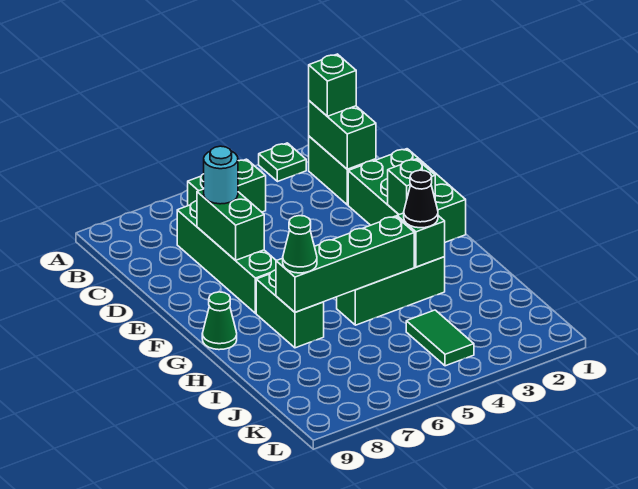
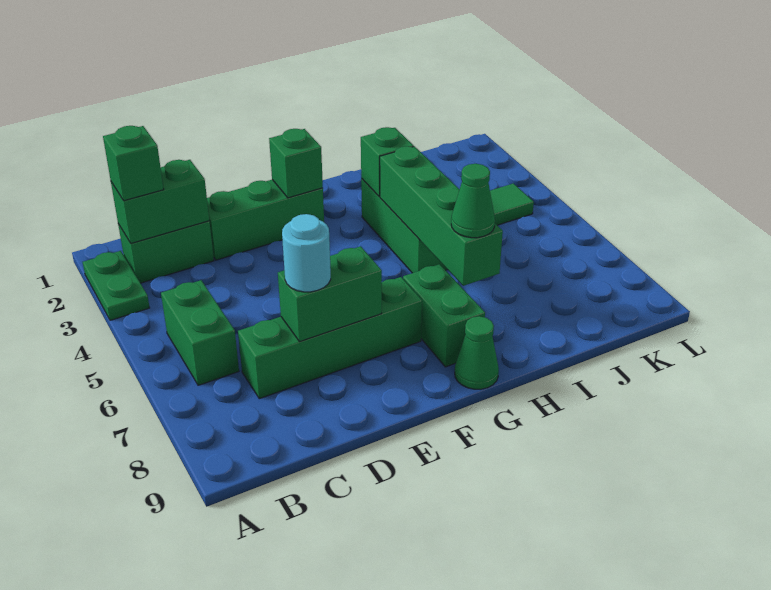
green plate A3 level 1 -> green plate A2:A3 level 1
green brick D1:F2 level 1 -> green brick D2:F2 level 1
green brick G7:H7 level 1 -> green brick G7:G8 level 1
black cone H3 level 3 -> none

